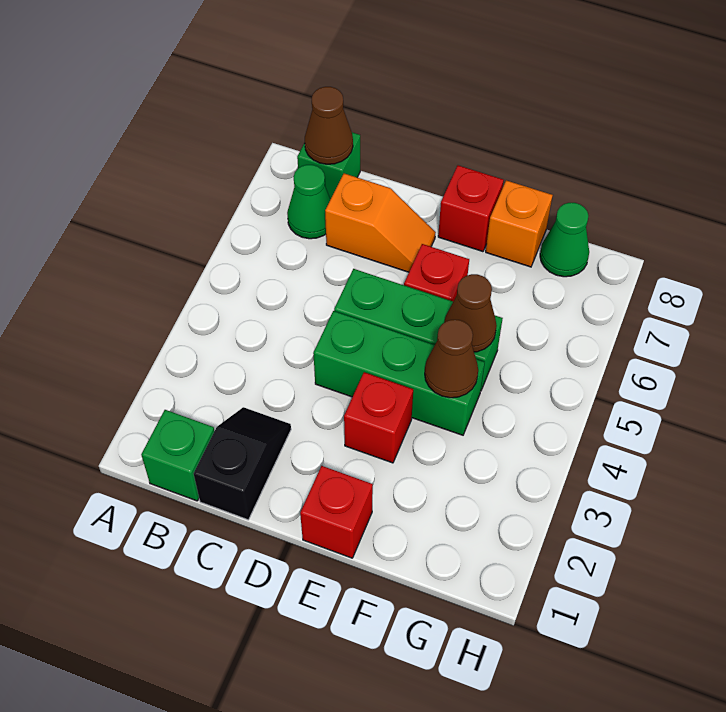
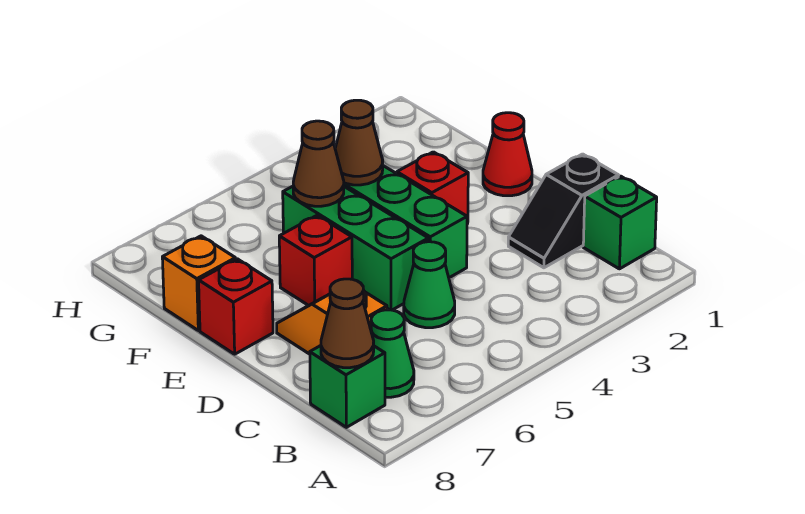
red brick E1 level 1 -> red cone E1 level 1
green cone G8 level 1 -> green cone C5 level 1

